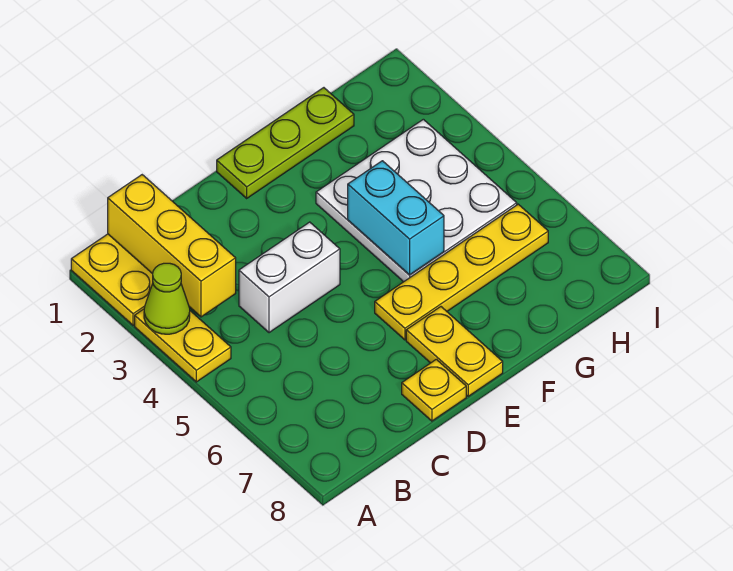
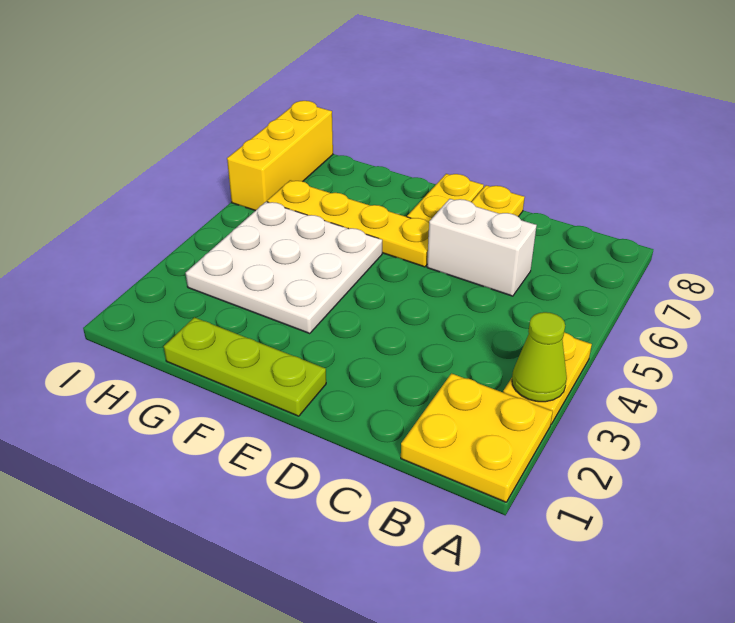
yellow brick B1:B3 level 2 -> yellow brick I6:I8 level 1
white brick C4:D4 level 1 -> white brick C6:D6 level 1
cyan brick F4:F5 level 2 -> none

